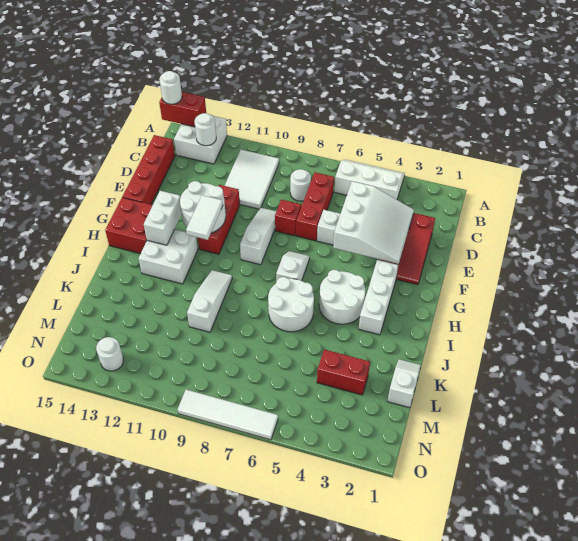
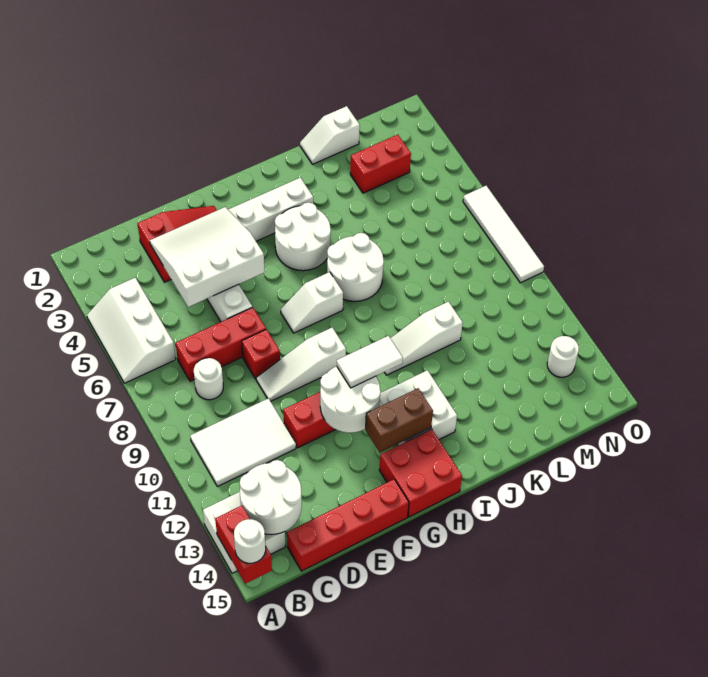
white round brick B13 level 2 -> white round brick B13:C14 level 2
white brick G13:H13 level 2 -> brown brick G13:H13 level 2
red brick L3:L4 level 1 -> red brick L3:M3 level 1

